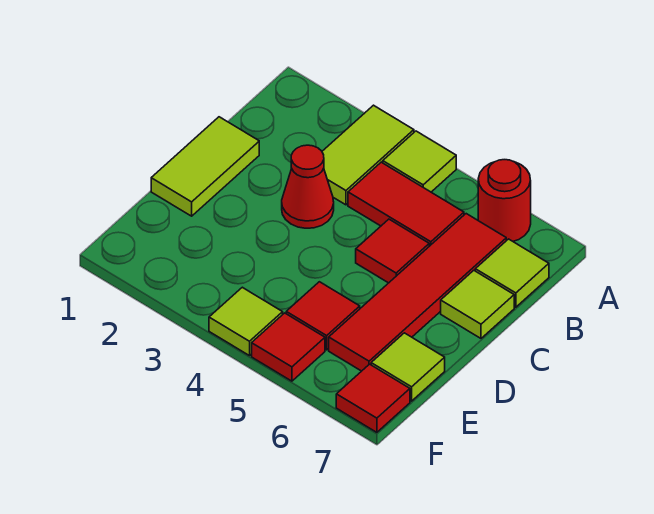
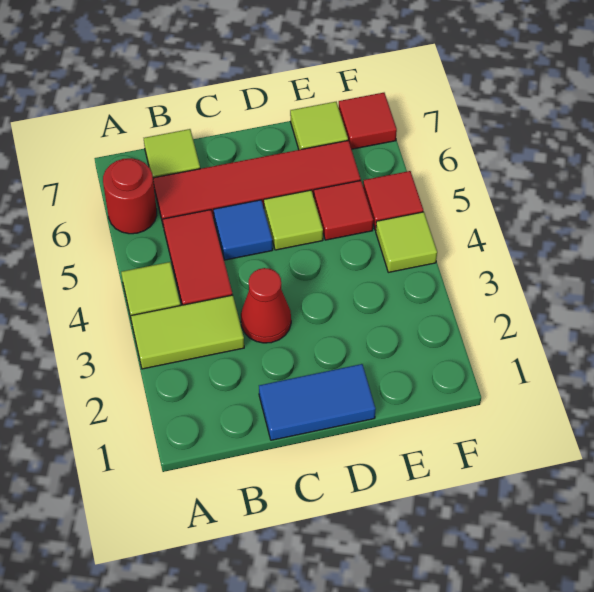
lime tile C1:D1 level 1 -> blue tile C1:D1 level 1
red tile C5 level 1 -> blue tile C5 level 1
lime tile C7 level 1 -> lime tile D5 level 1

